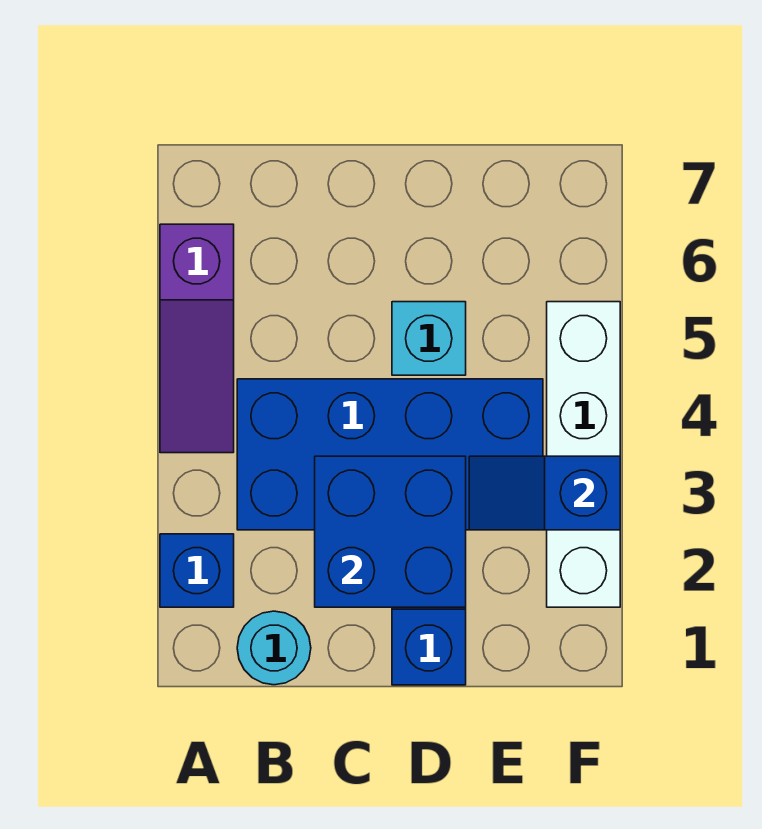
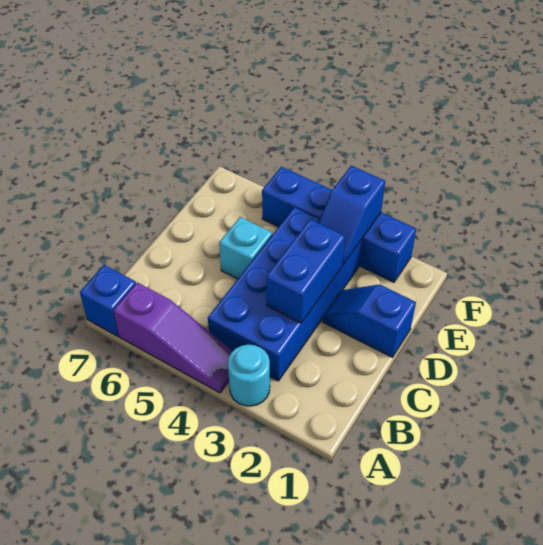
blue brick A2 level 1 -> blue brick A7 level 1
cyan round brick B1 level 1 -> cyan round brick A3 level 1
blue brick C2:D3 level 2 -> blue brick C3:D3 level 2
white brick F2:F5 level 1 -> blue brick F2:F5 level 1

